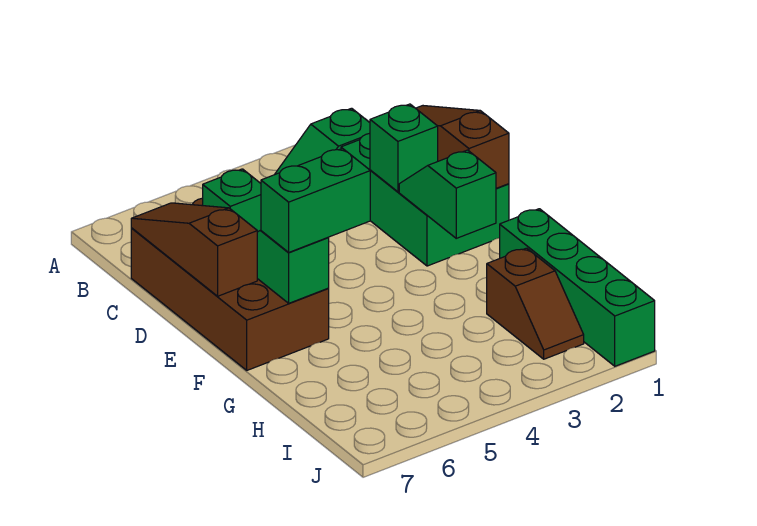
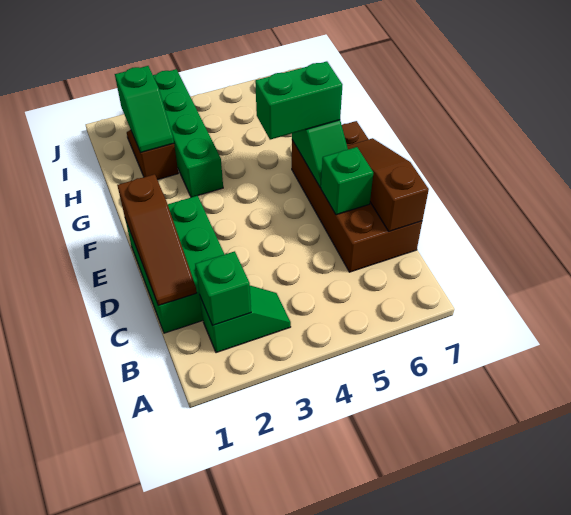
brown slope C7:E7 level 2 top E -> brown slope C7:E7 level 2 top C
green brick D2 level 2 -> green brick B2 level 2
green slope E2:F2 level 2 top F -> green slope H2:I2 level 2 top I
green brick G1:J1 level 1 -> green brick G3:J3 level 1

